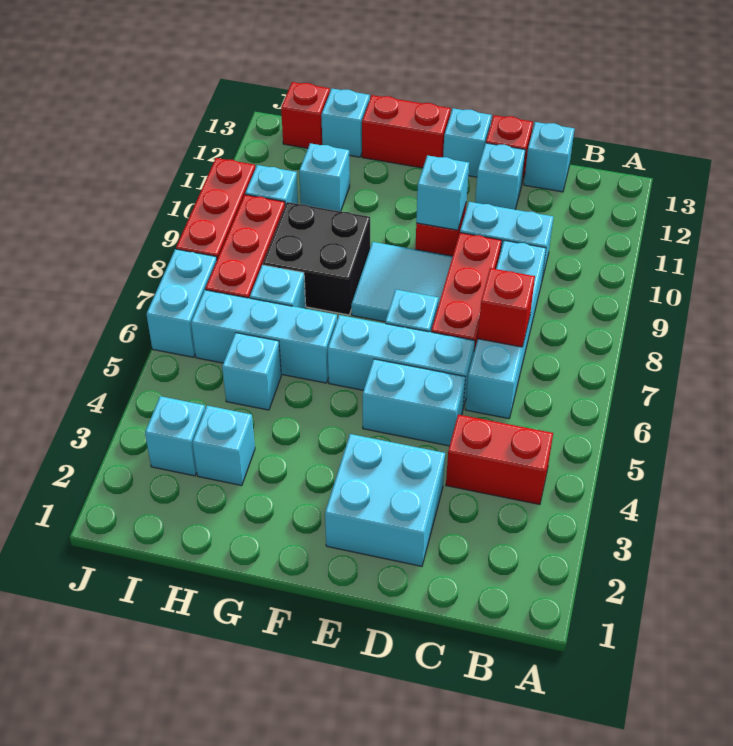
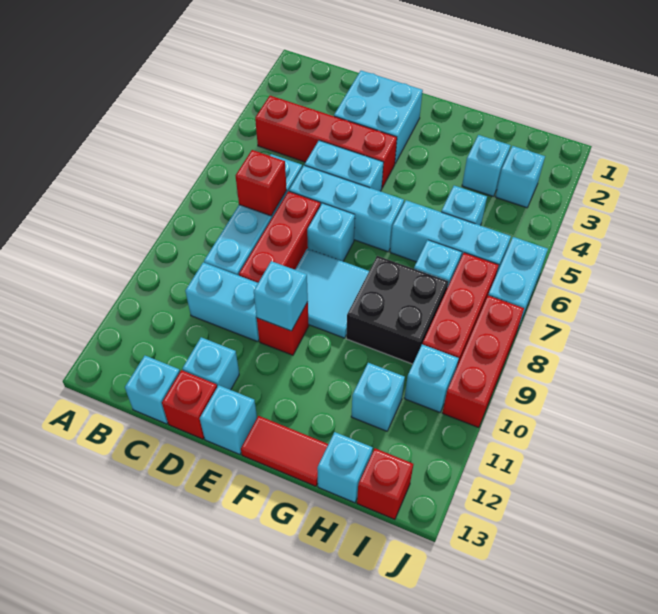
red brick B4:C4 level 1 -> red brick B4:E4 level 1
red brick F13:G13 level 1 -> red tile F13:G13 level 1

